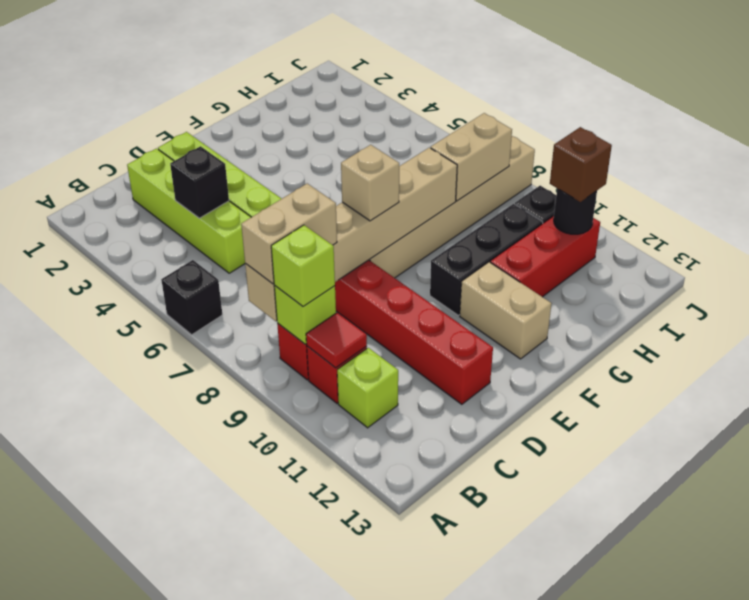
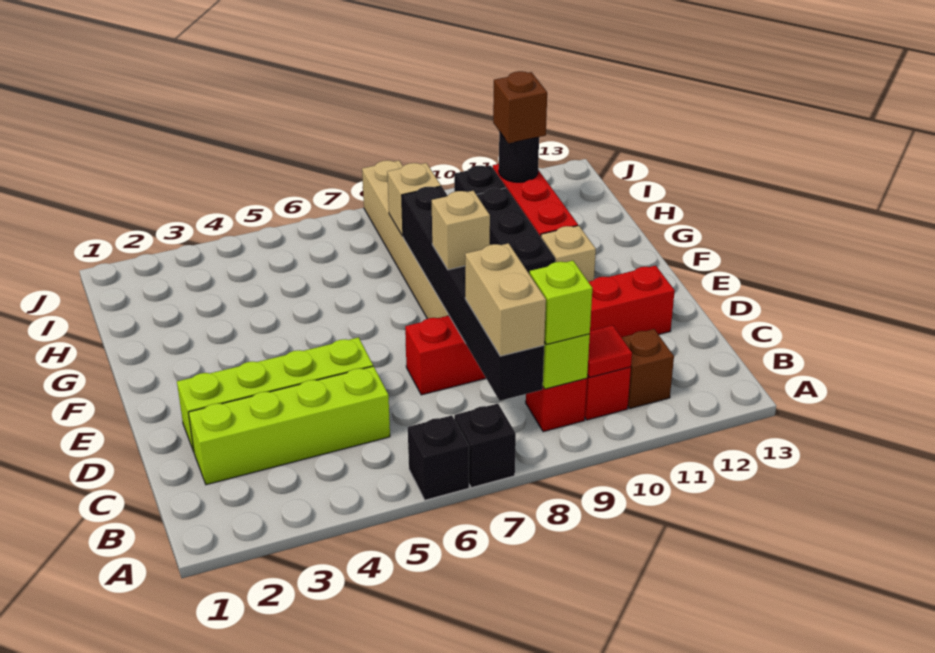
tan brick B8:G8 level 2 -> black brick B8:G8 level 2
lime brick B11 level 1 -> brown brick B11 level 1
black brick C4 level 2 -> black brick A7 level 1
tan brick F11:F12 level 1 -> tan brick F11 level 1
tan brick H8:I8 level 2 -> tan brick H8 level 2

